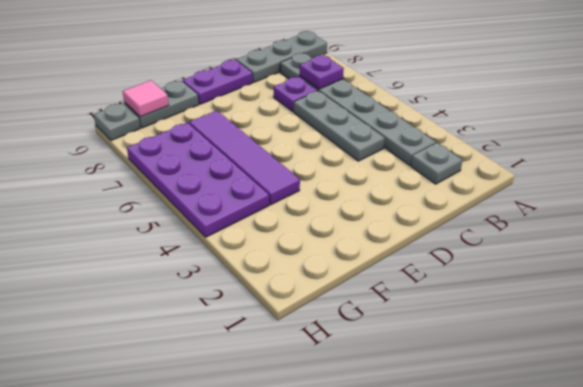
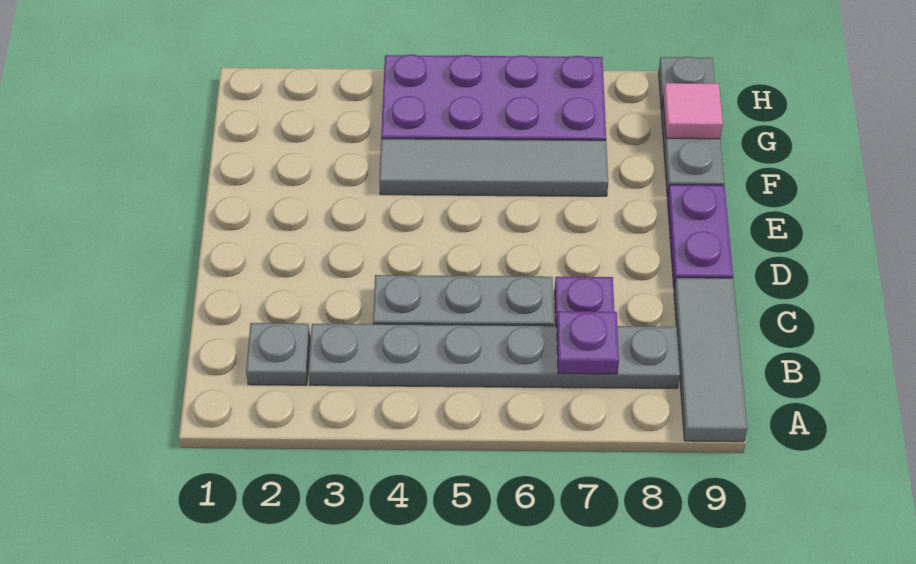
grey plate A9:C9 level 1 -> grey tile A9:C9 level 1
purple tile F4:F7 level 1 -> grey tile F4:F7 level 1

